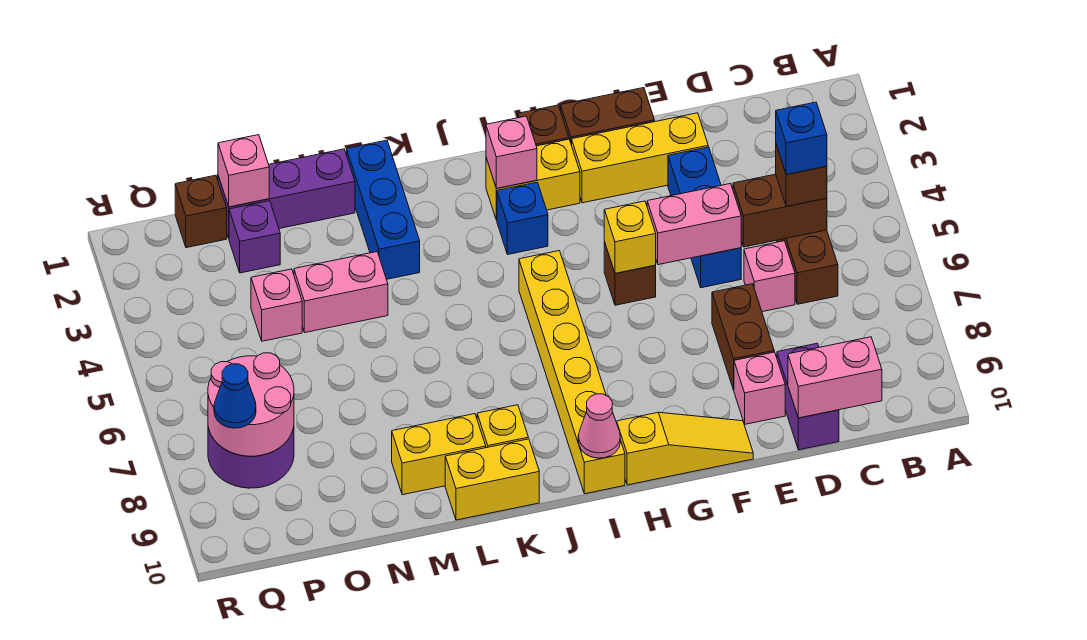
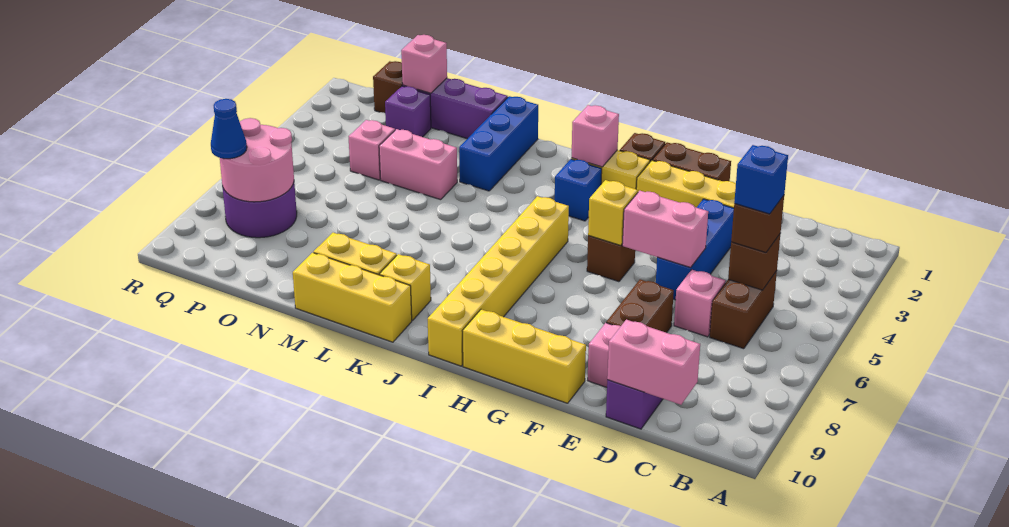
brown brick C5:D5 level 2 -> brown brick C5 level 2
yellow slope F10:H10 level 1 top H -> yellow brick F10:H10 level 1
pink cone I10 level 2 -> none
yellow brick K10:L10 level 1 -> yellow brick K10:M10 level 1

